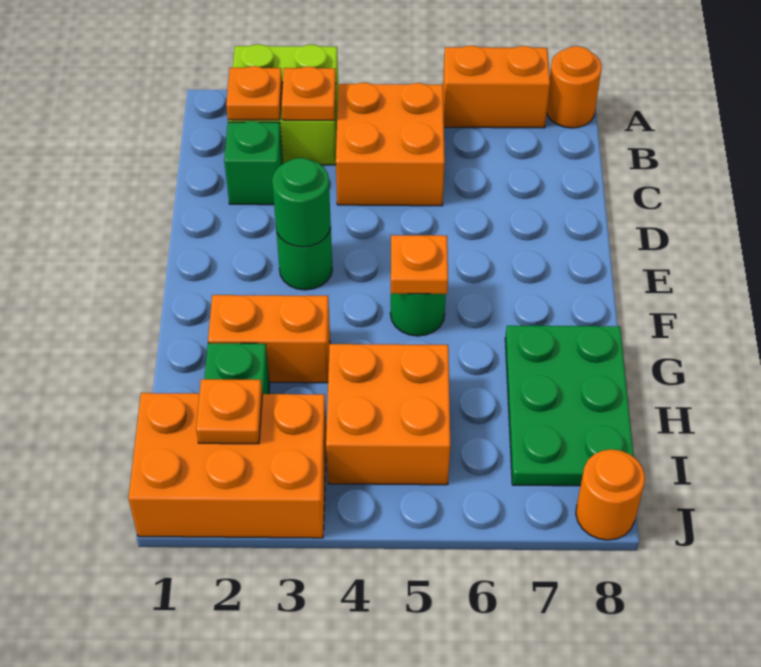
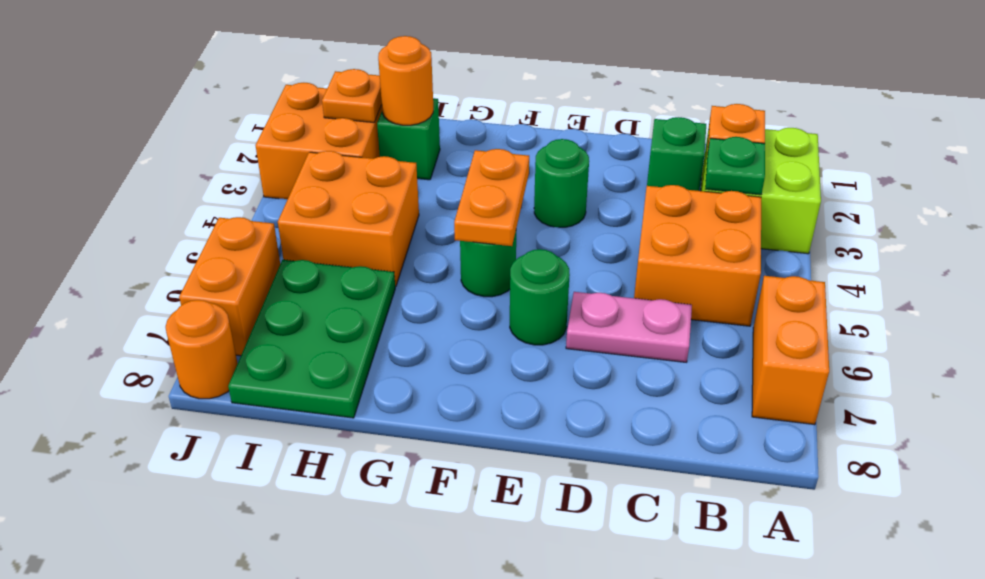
orange round brick A8 level 1 -> orange round brick H2 level 2
orange plate B3 level 2 -> green plate B3 level 2
none -> pink plate C6:D6 level 1
green round brick E3 level 2 -> green round brick E6 level 1
orange plate F5 level 2 -> orange plate F4:F5 level 2
orange brick G2:G3 level 1 -> orange brick J6:J7 level 1
green plate G7:I8 level 1 -> green plate H6:I8 level 1
orange brick I1:J3 level 1 -> orange brick I2:J3 level 1

